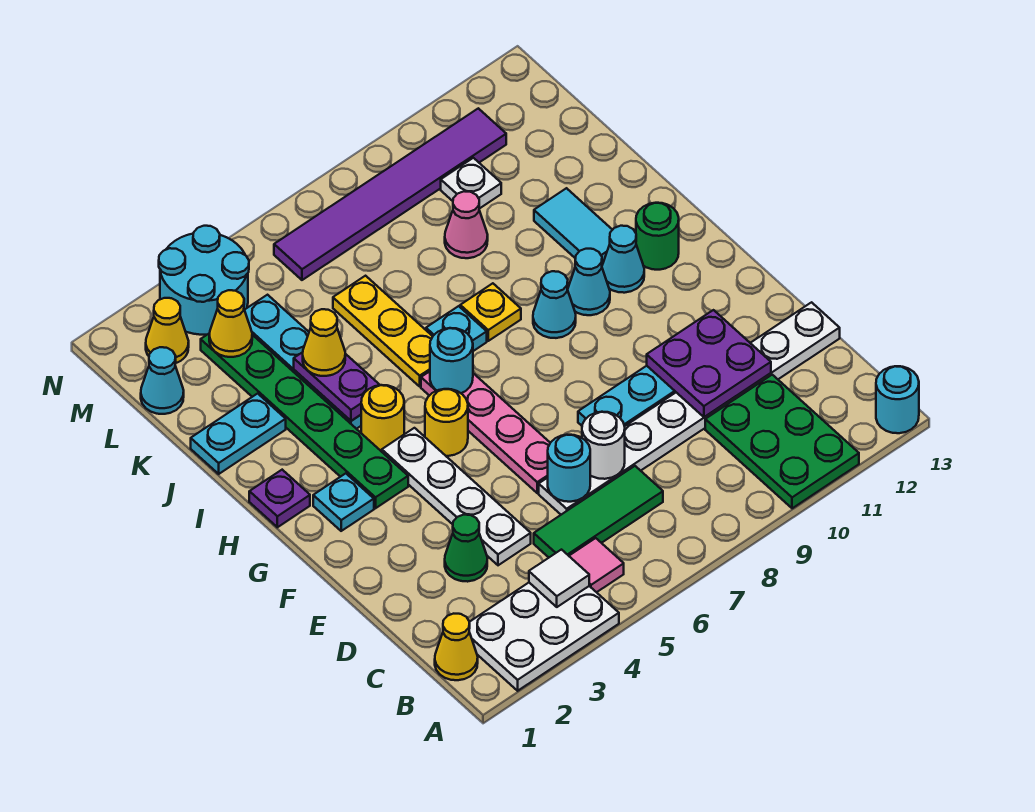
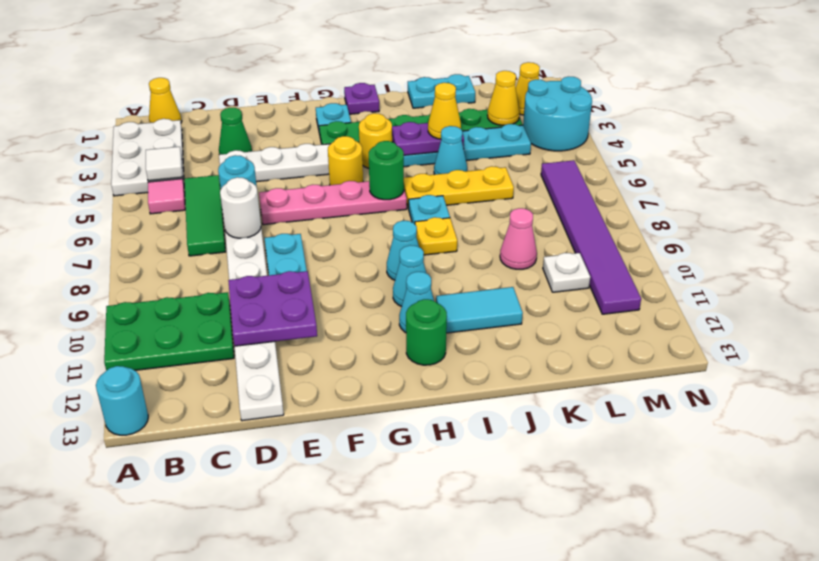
cyan round brick H6 level 2 -> green round brick H6 level 2
cyan plate J1:J2 level 1 -> cyan plate J1:K1 level 1
cyan cone L1 level 1 -> cyan cone J5 level 1

